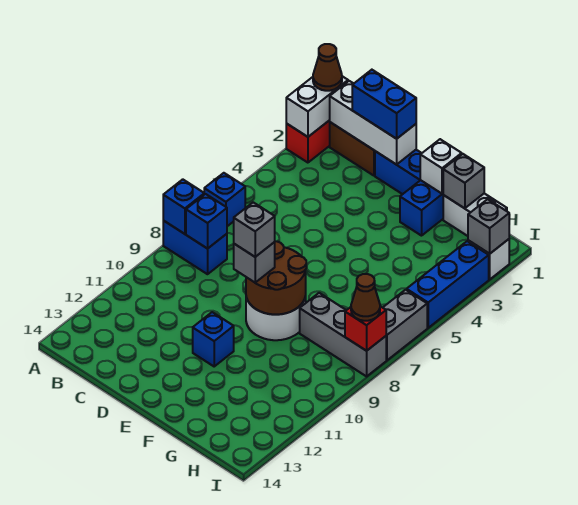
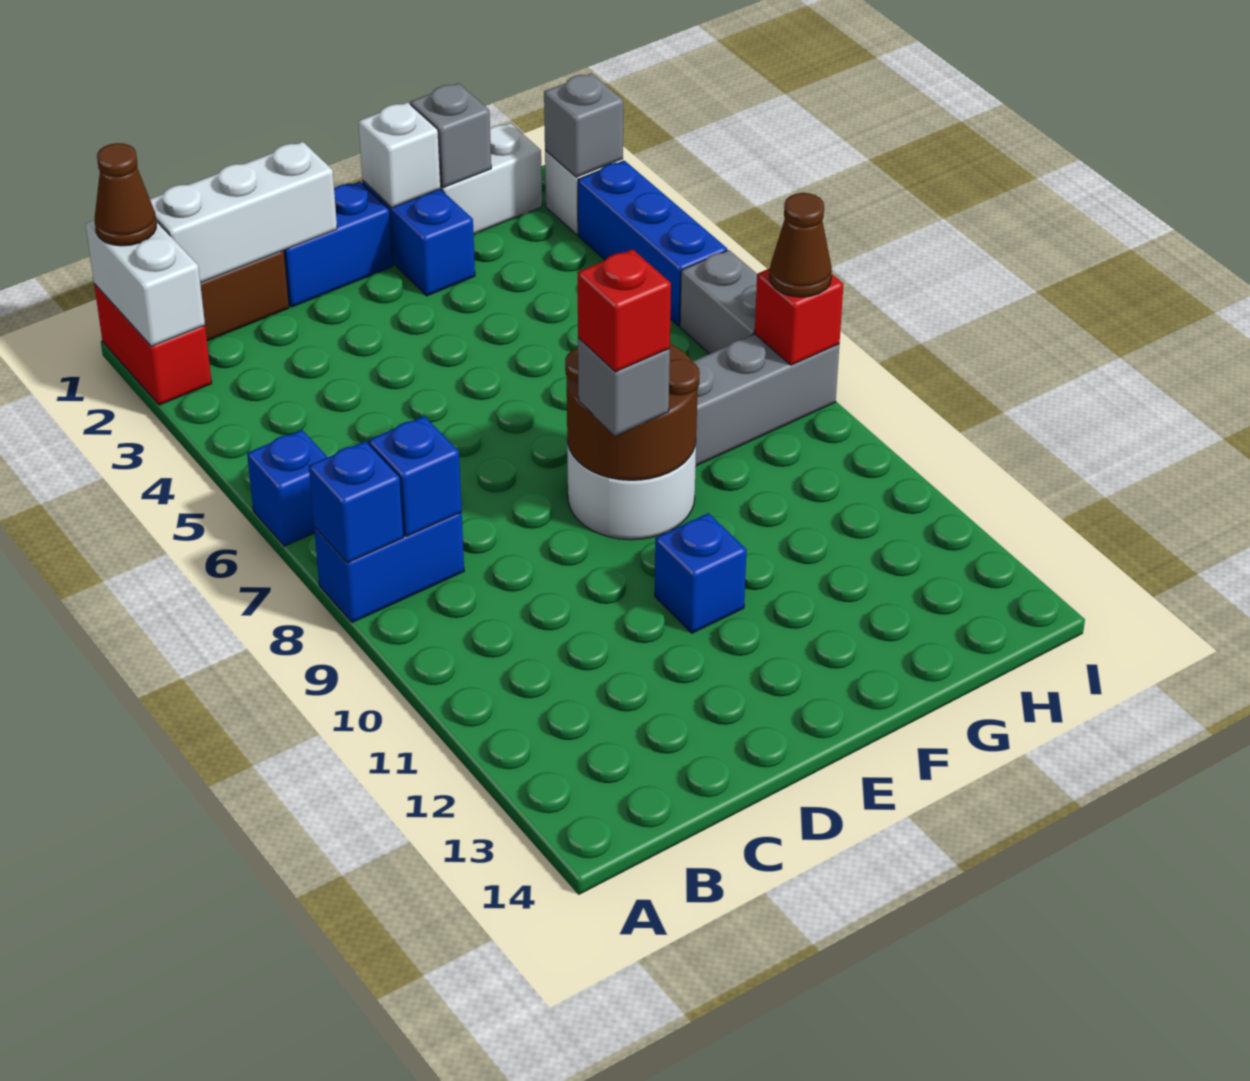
blue brick C1:D1 level 3 -> none
grey brick E9 level 4 -> red brick E9 level 4

